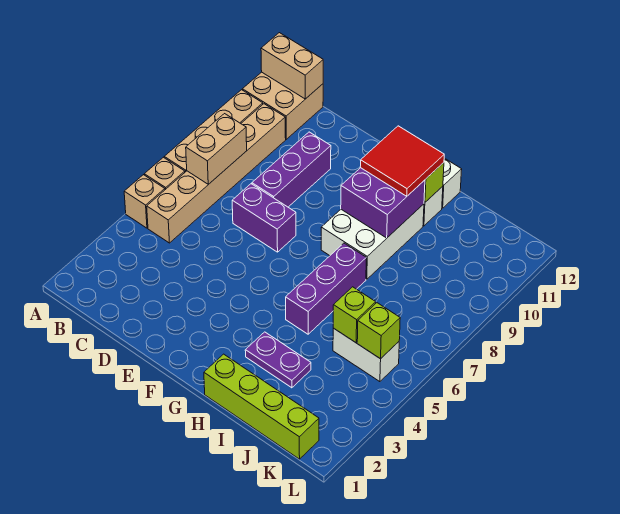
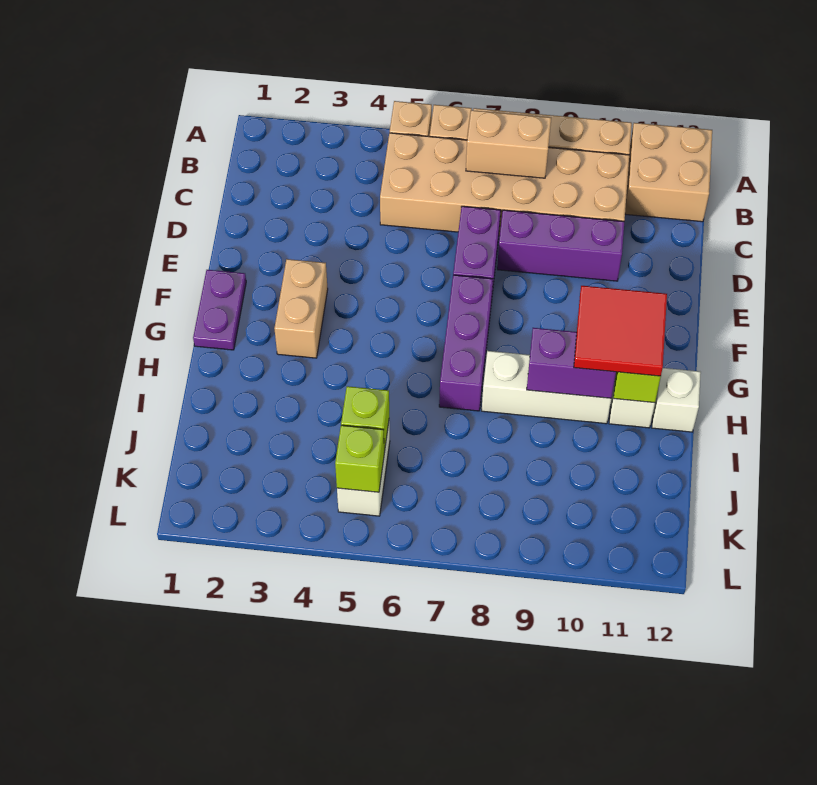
tan brick A12:B12 level 2 -> tan brick F3:G3 level 1
tan brick B5:B10 level 1 -> tan brick B5:C10 level 1
white brick G8:H10 level 1 -> white brick H8:H10 level 1
purple brick G9:H10 level 2 -> purple brick H9:H10 level 2
lime brick H1:K1 level 1 -> none
purple plate H3:I3 level 1 -> purple plate F1:G1 level 1
purple brick H5:H7 level 1 -> purple brick F7:H7 level 1

